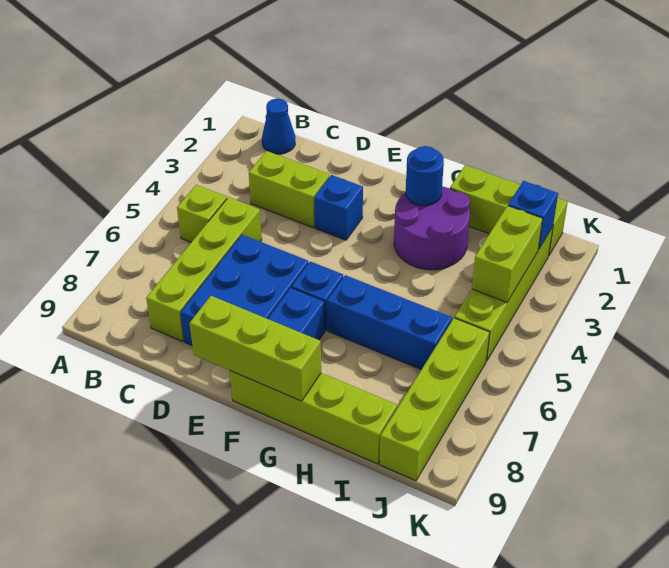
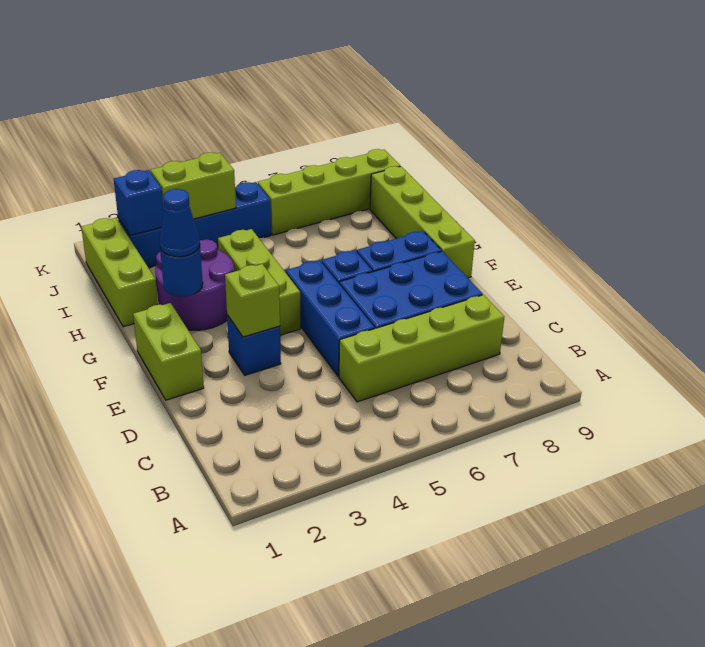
blue cone B1 level 1 -> blue cone G2 level 3
lime brick B5 level 1 -> lime brick E3 level 2
lime brick C3:D3 level 1 -> lime brick E1:F1 level 1
lime brick E9:G9 level 2 -> lime brick F4:H4 level 1
blue brick G6:I6 level 1 -> blue brick D5:F5 level 1
lime brick J2:J5 level 1 -> blue brick J2:J5 level 1

